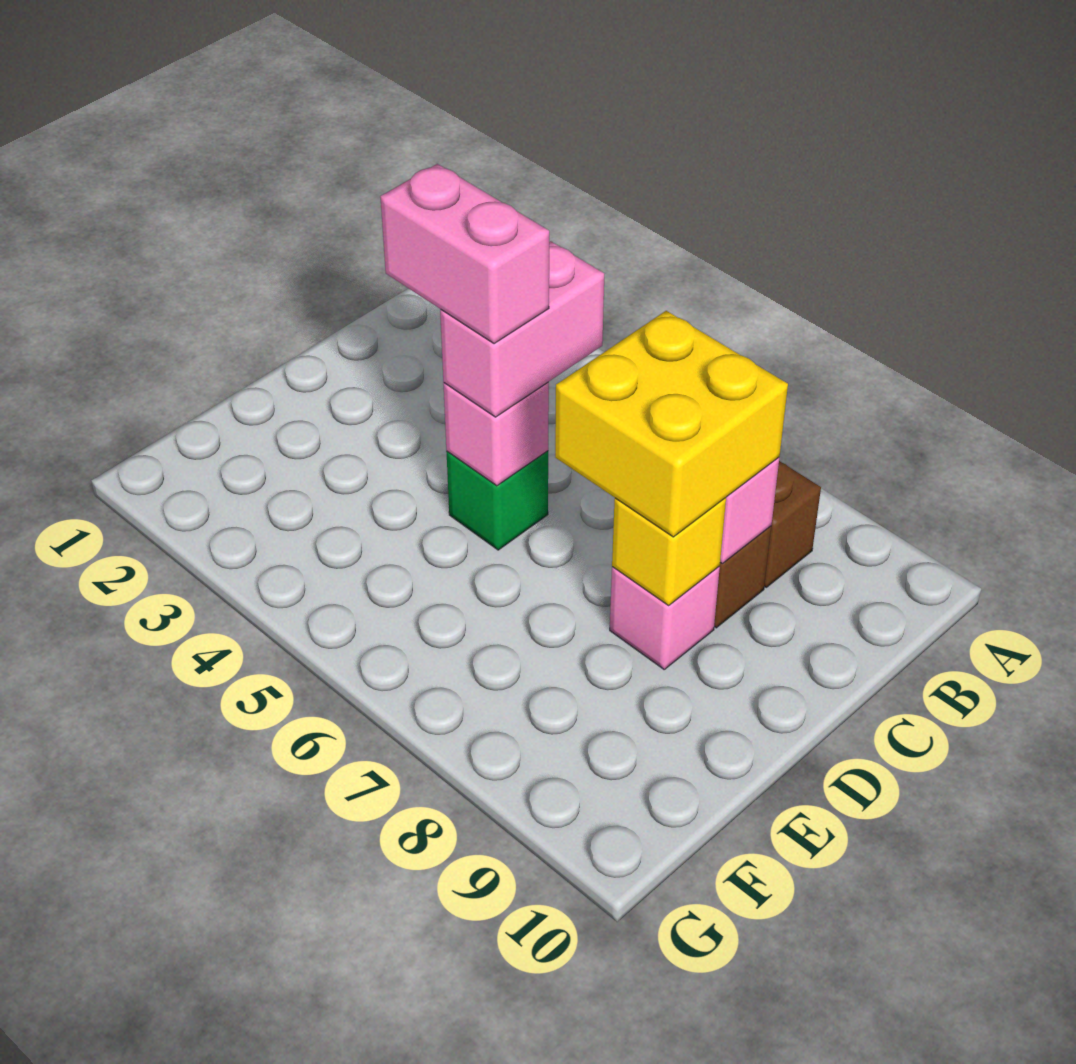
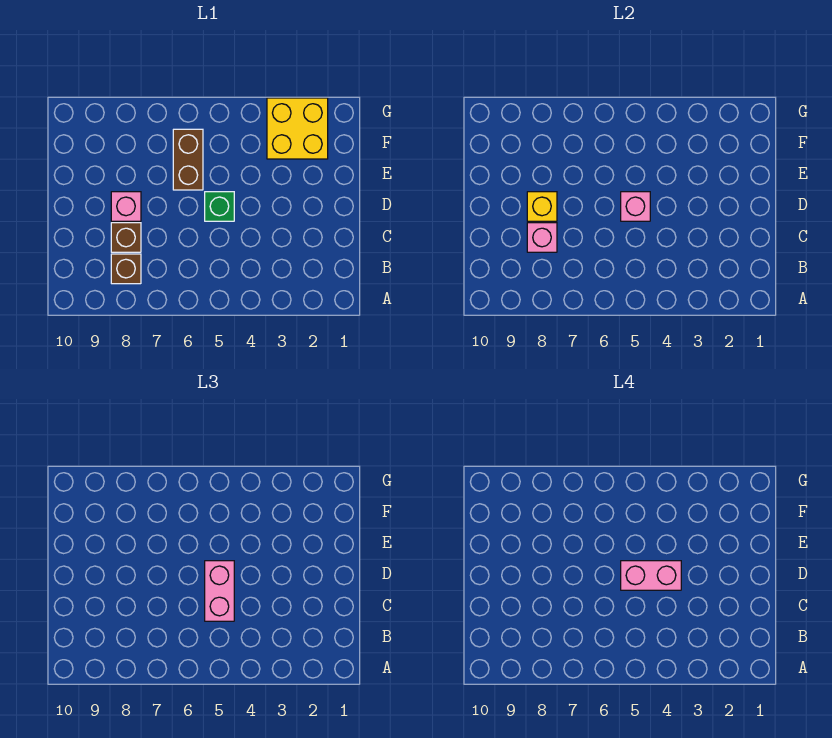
yellow brick C7:D8 level 3 -> yellow brick F2:G3 level 1
none -> brown brick E6:F6 level 1

